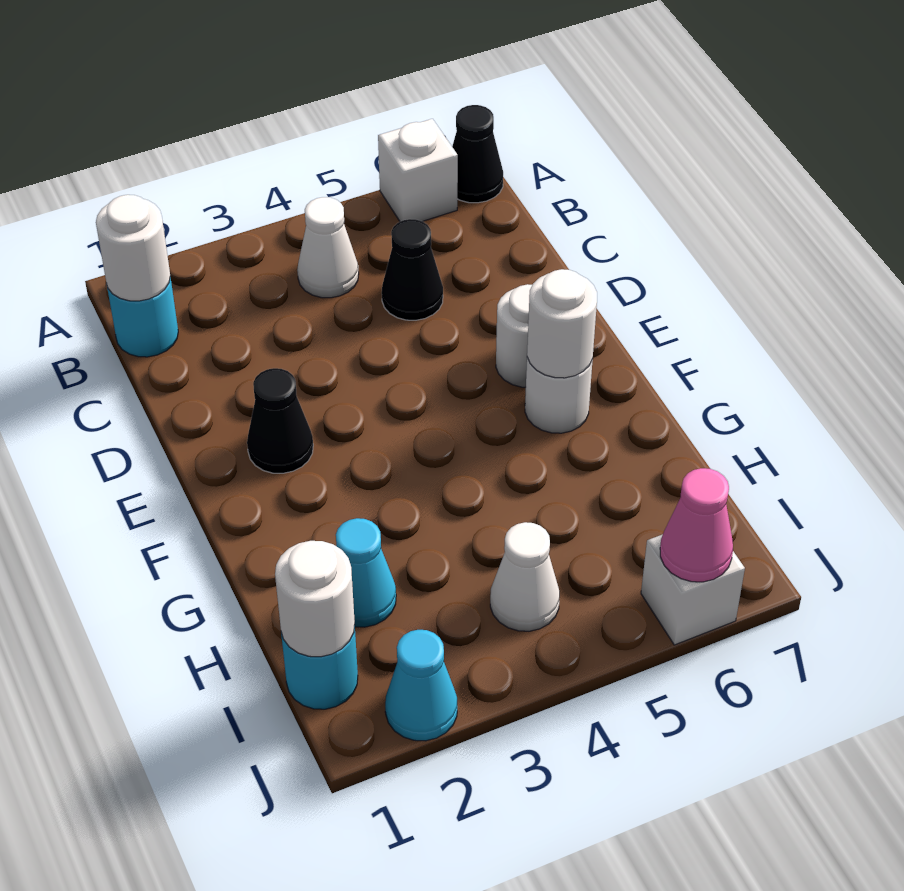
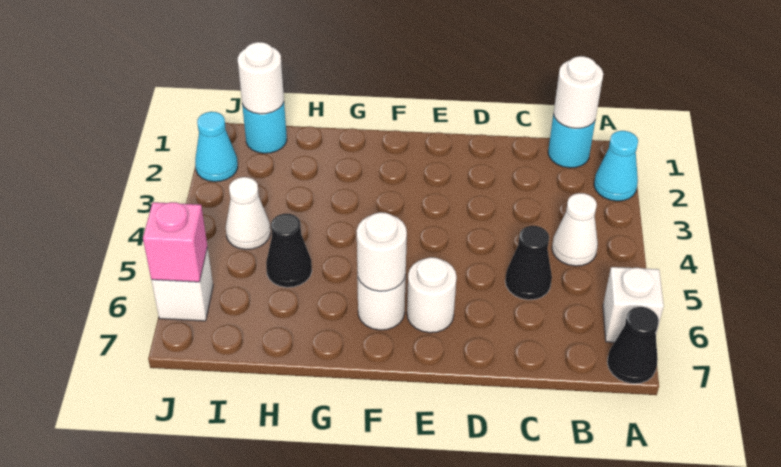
black cone E2 level 1 -> black cone H5 level 1
cyan cone H2 level 1 -> cyan cone A2 level 1
pink cone J6 level 2 -> pink brick J6 level 2

